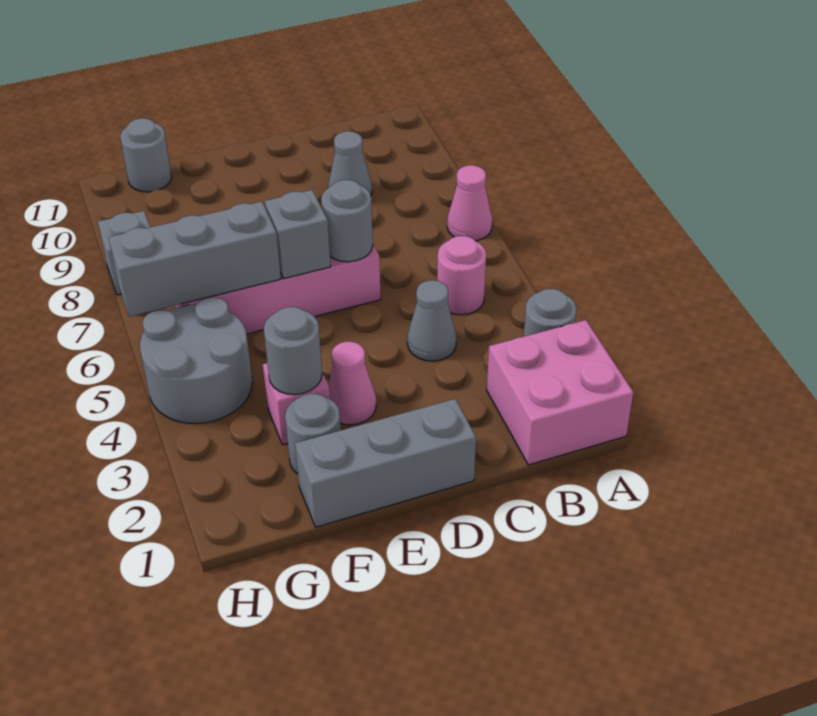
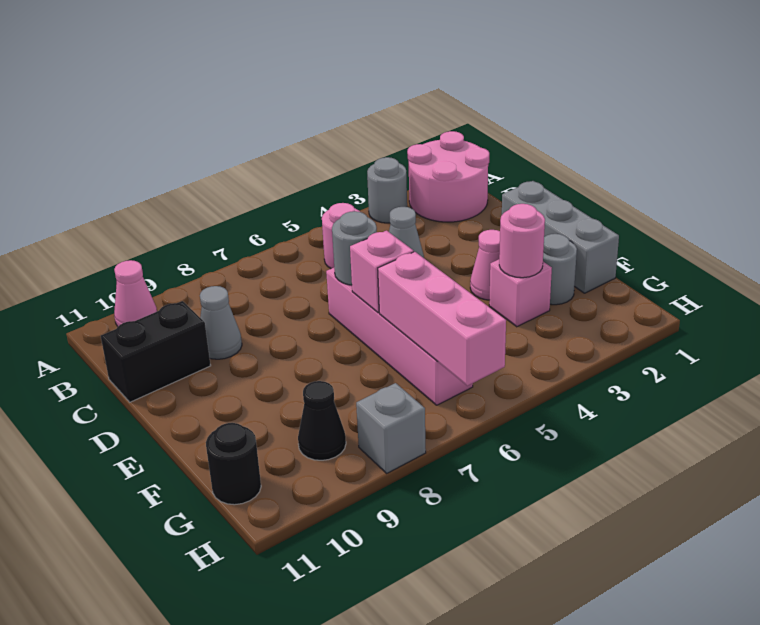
pink brick A1:B2 level 1 -> pink round brick A1:B2 level 1
pink cone A7 level 1 -> pink cone A10 level 1
none -> black brick C10:C11 level 1
grey brick E6 level 2 -> pink brick E6 level 2
grey round brick F3 level 2 -> pink round brick F3 level 2
grey brick F6:H6 level 2 -> pink brick F6:H6 level 2
grey round brick G4:H5 level 1 -> none
none -> black cone G9 level 1
grey round brick G11 level 1 -> black round brick G11 level 1

